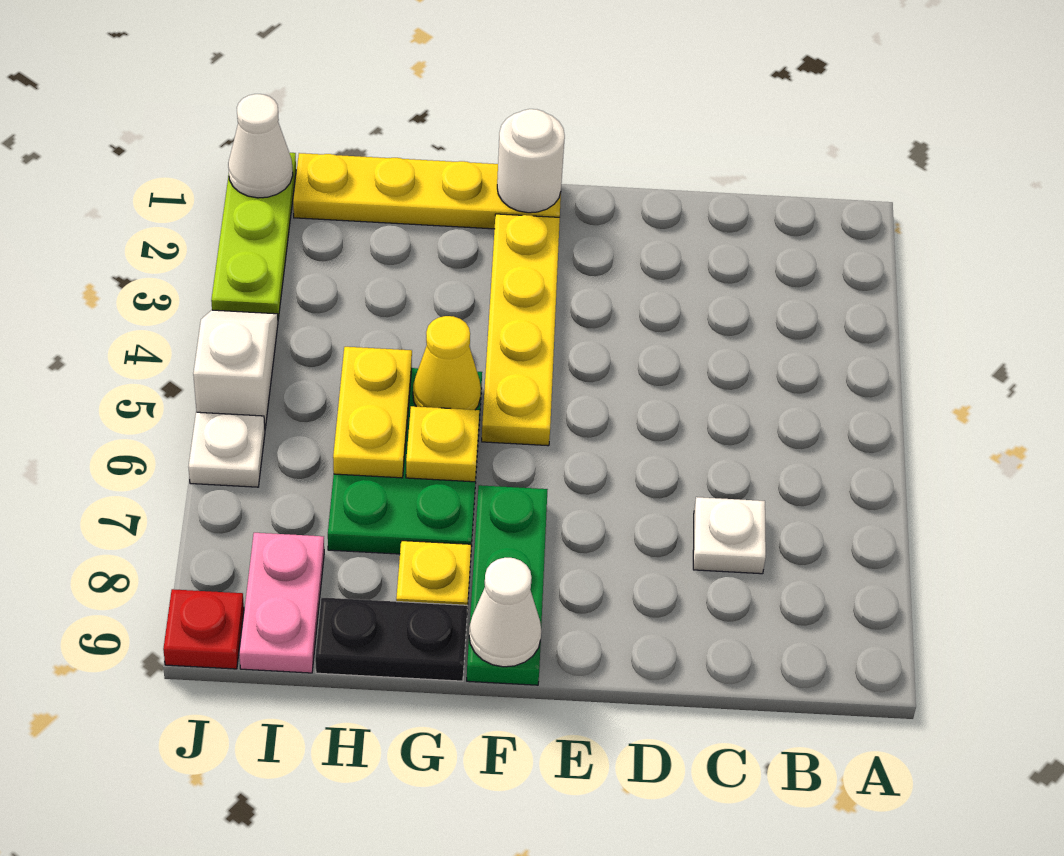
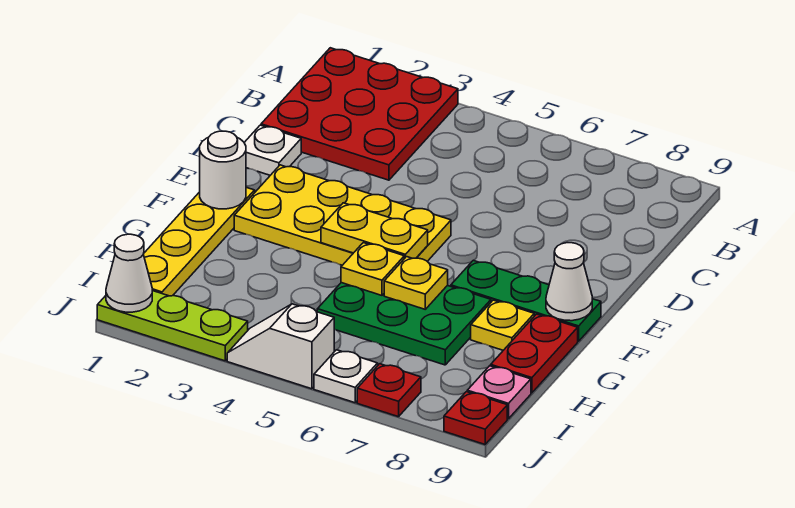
none -> red plate A1:C3 level 1
white plate C7 level 1 -> white plate D1 level 1
yellow plate F2:F5 level 1 -> yellow plate E2:F5 level 1
yellow cone G5 level 2 -> yellow plate G5 level 2
black plate G9:H9 level 1 -> red plate G9:H9 level 1
yellow plate H5:H6 level 2 -> yellow plate F4:F5 level 2
pink plate I8:I9 level 1 -> pink plate I9 level 1
none -> red plate J7 level 1

